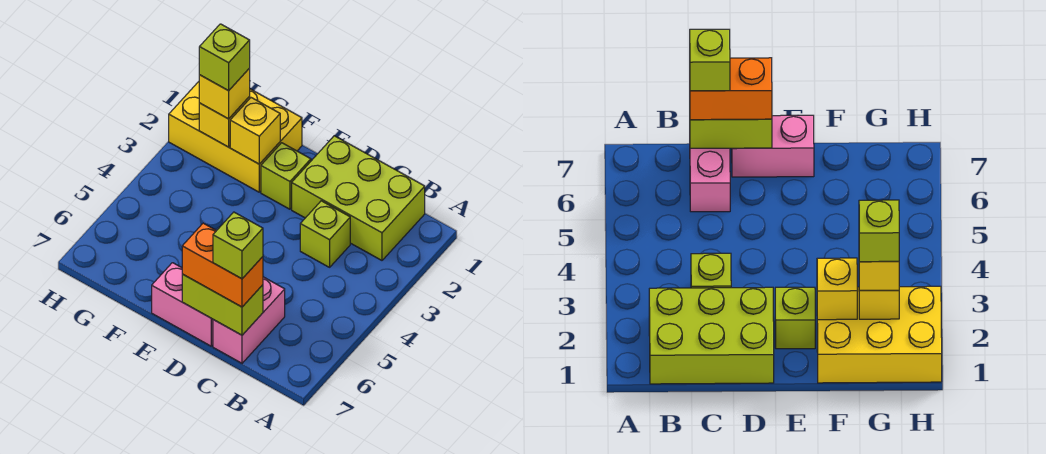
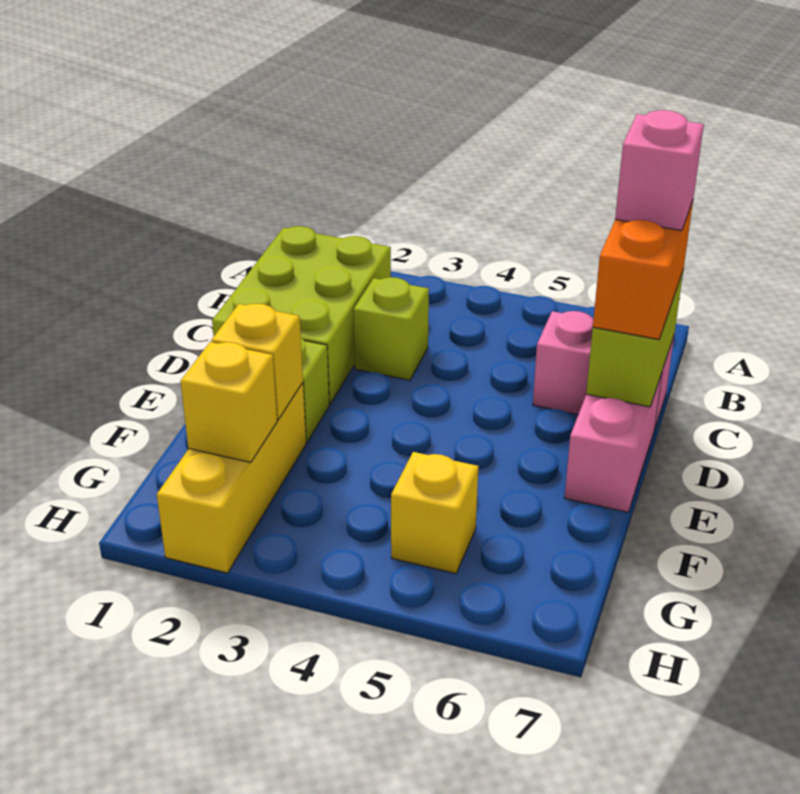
lime brick C7 level 4 -> pink brick C7 level 4
yellow brick F1:H2 level 1 -> yellow brick F2:H2 level 1
yellow brick G2 level 3 -> yellow brick G5 level 1
lime brick G2 level 4 -> none

